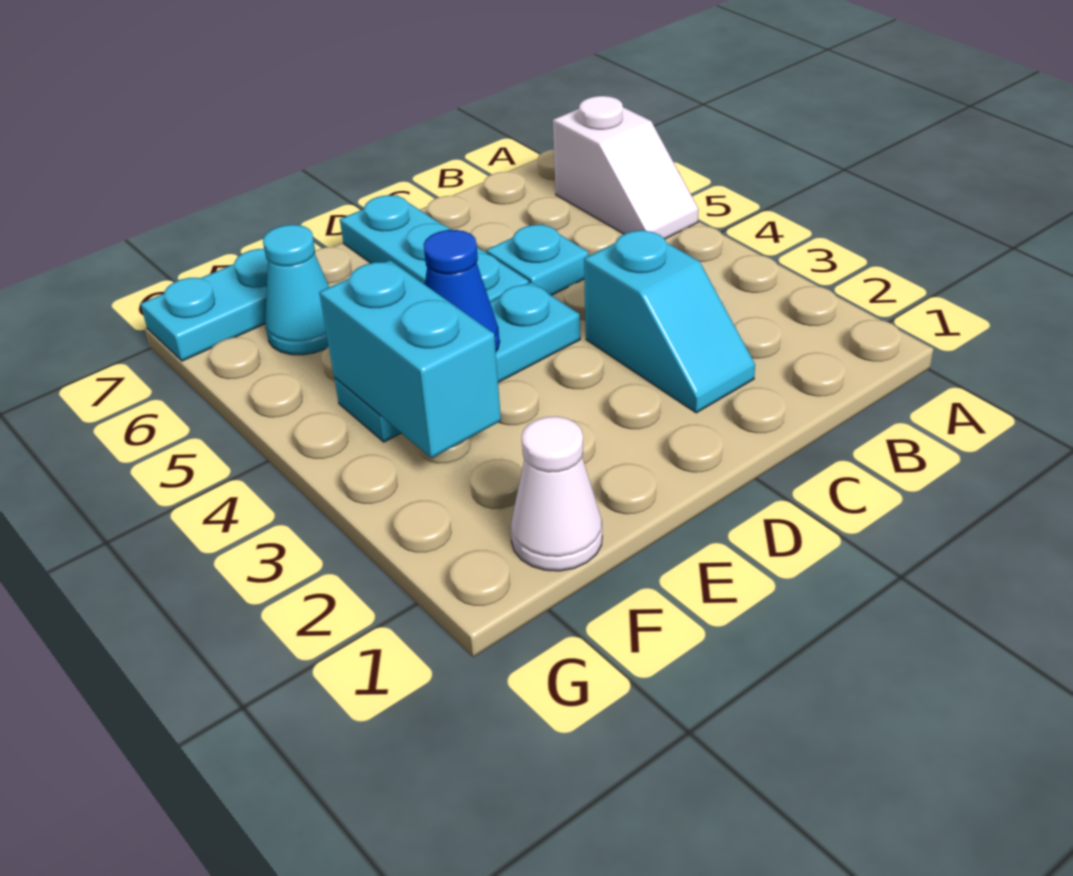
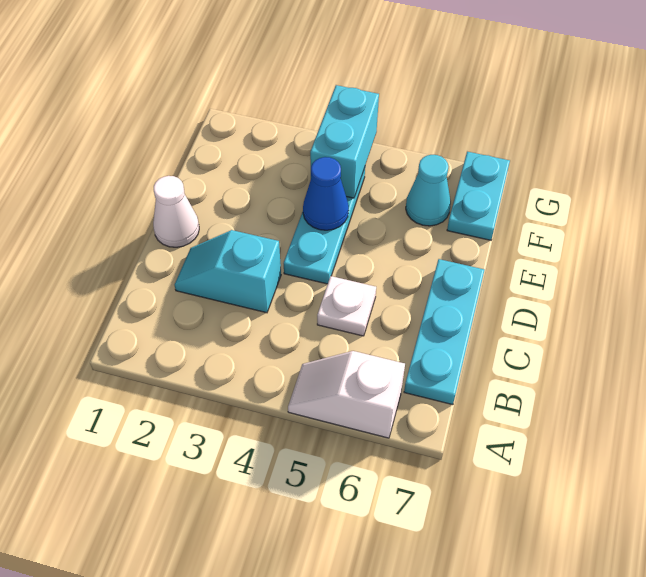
cyan plate C5 level 1 -> white plate C5 level 1
cyan plate D5:D7 level 1 -> cyan plate B7:D7 level 1
white cone F1 level 1 -> white cone D1 level 1
cyan brick F3:F4 level 2 -> cyan brick F4:G4 level 2

